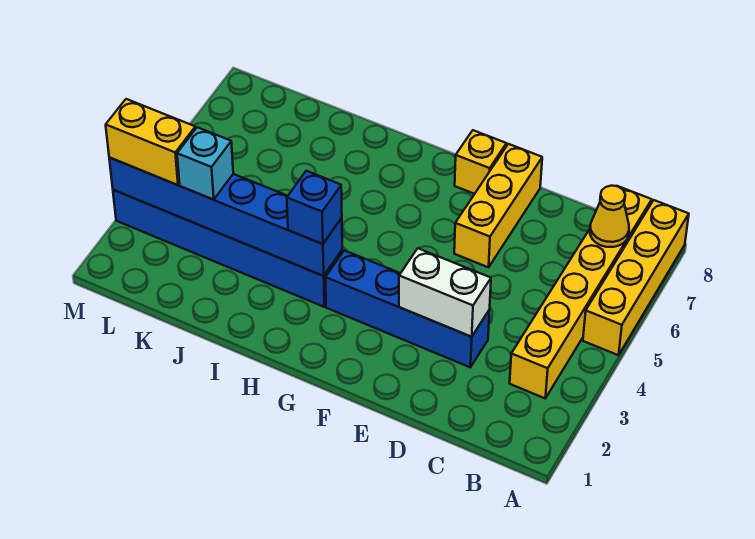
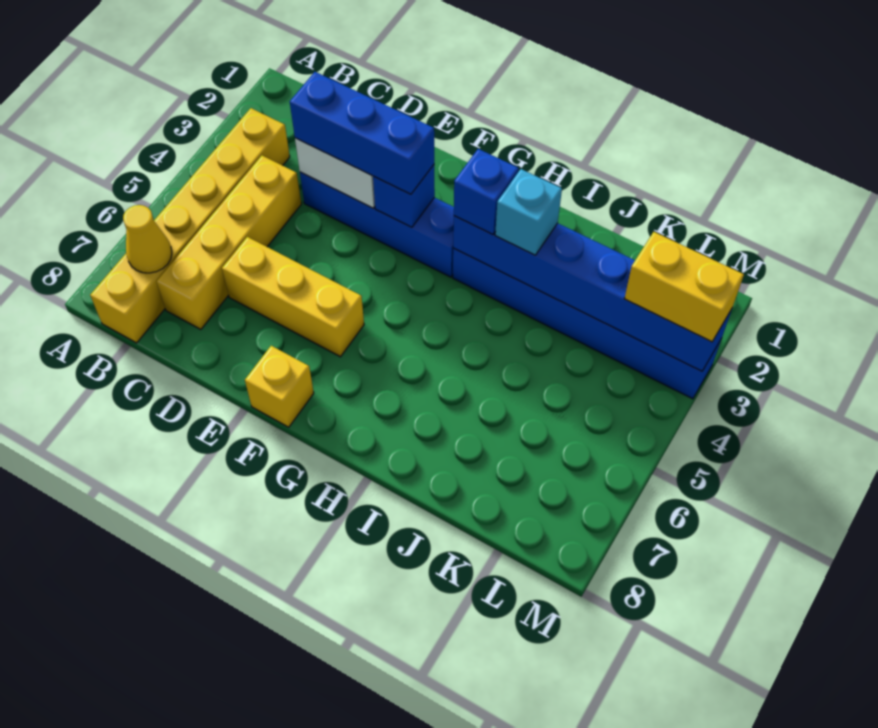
yellow brick A5:A8 level 1 -> yellow brick C4:C7 level 1
none -> blue brick D3:F3 level 3
yellow brick E6:E8 level 1 -> yellow brick D6:F6 level 1
none -> blue brick F3 level 2
cyan brick K3 level 3 -> cyan brick I3 level 3

